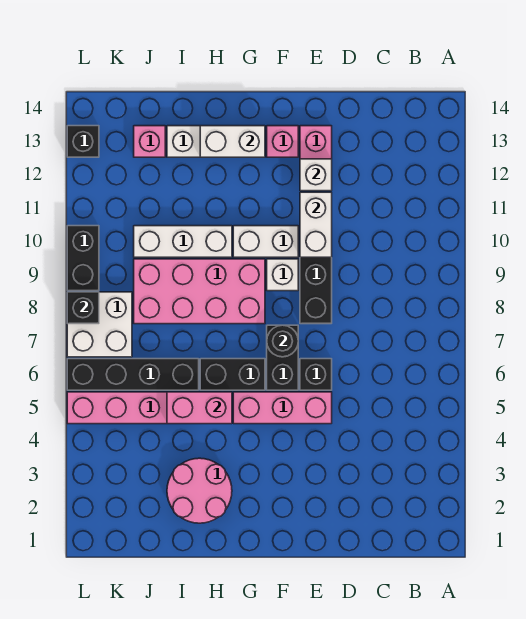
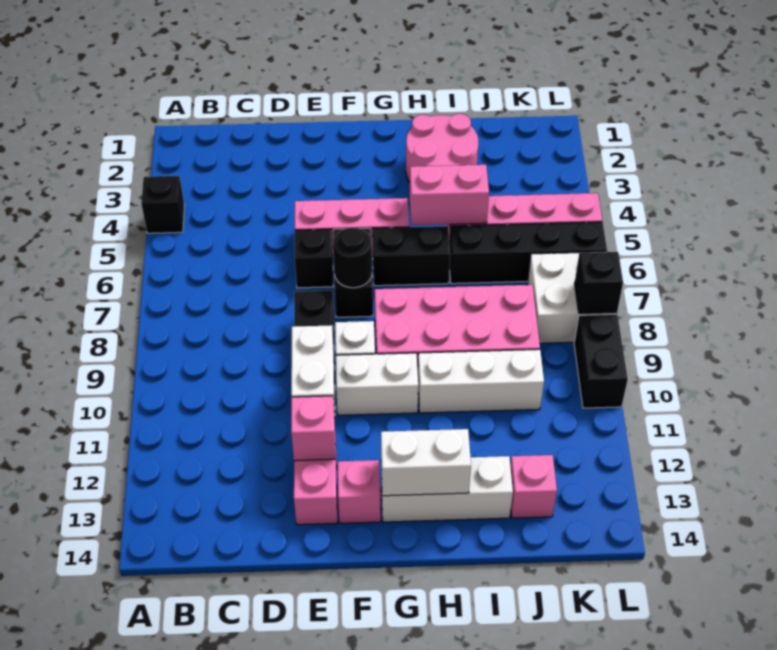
white brick E12 level 2 -> pink brick E12 level 2
black brick L13 level 1 -> black brick A4 level 1

